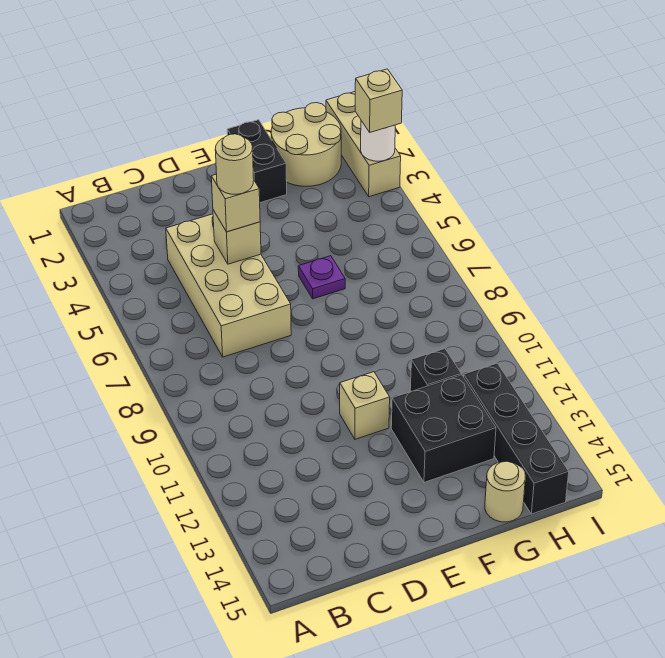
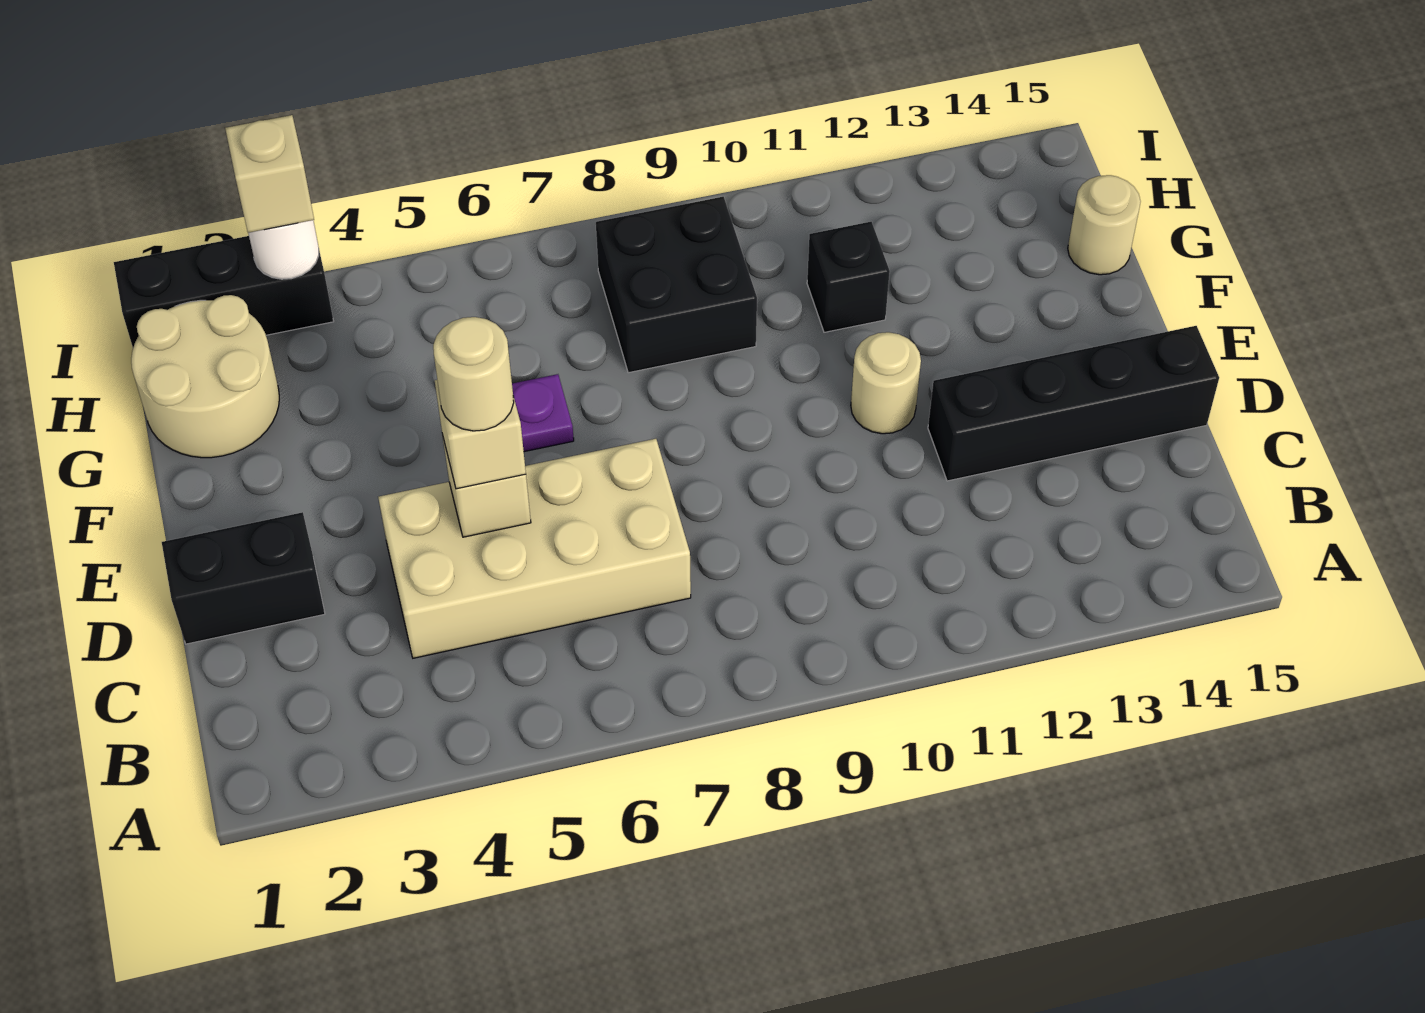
tan brick E11 level 1 -> tan round brick E11 level 1
black brick F1:F2 level 1 -> black brick D1:D2 level 1
black brick F12:G13 level 1 -> black brick G8:H9 level 1
black brick H12:H15 level 1 -> black brick D12:D15 level 1
tan brick I1:I3 level 1 -> black brick I1:I3 level 1

